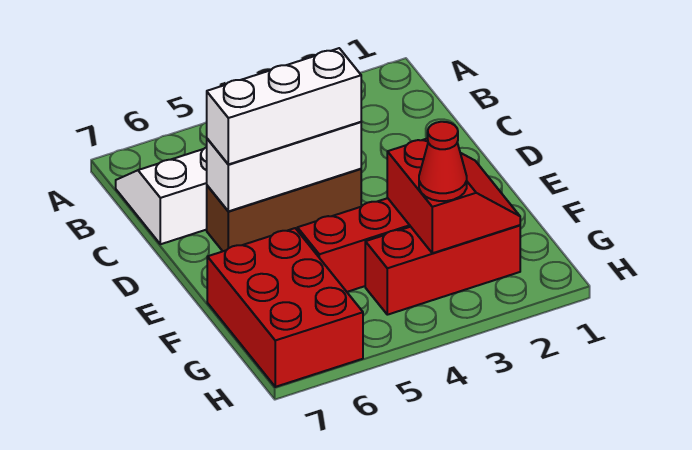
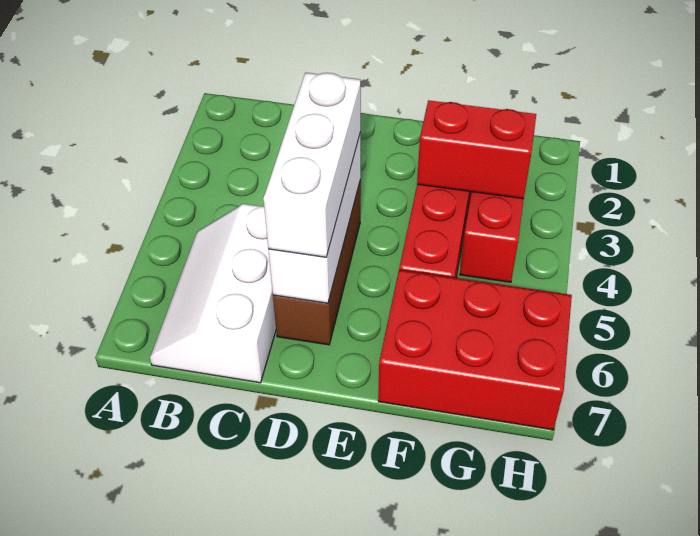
red cone G3 level 3 -> none

